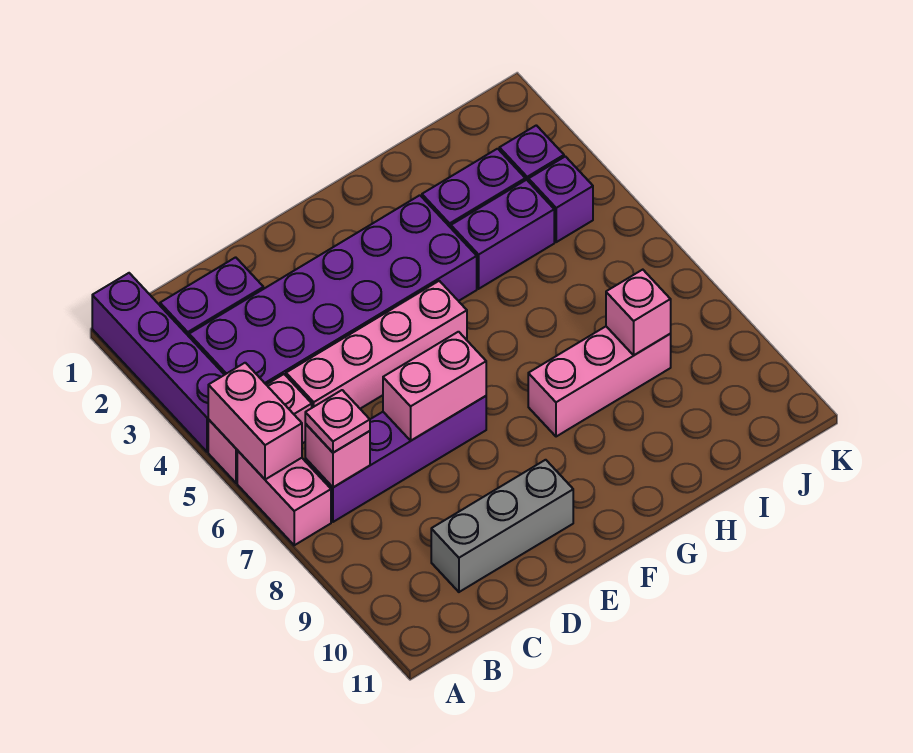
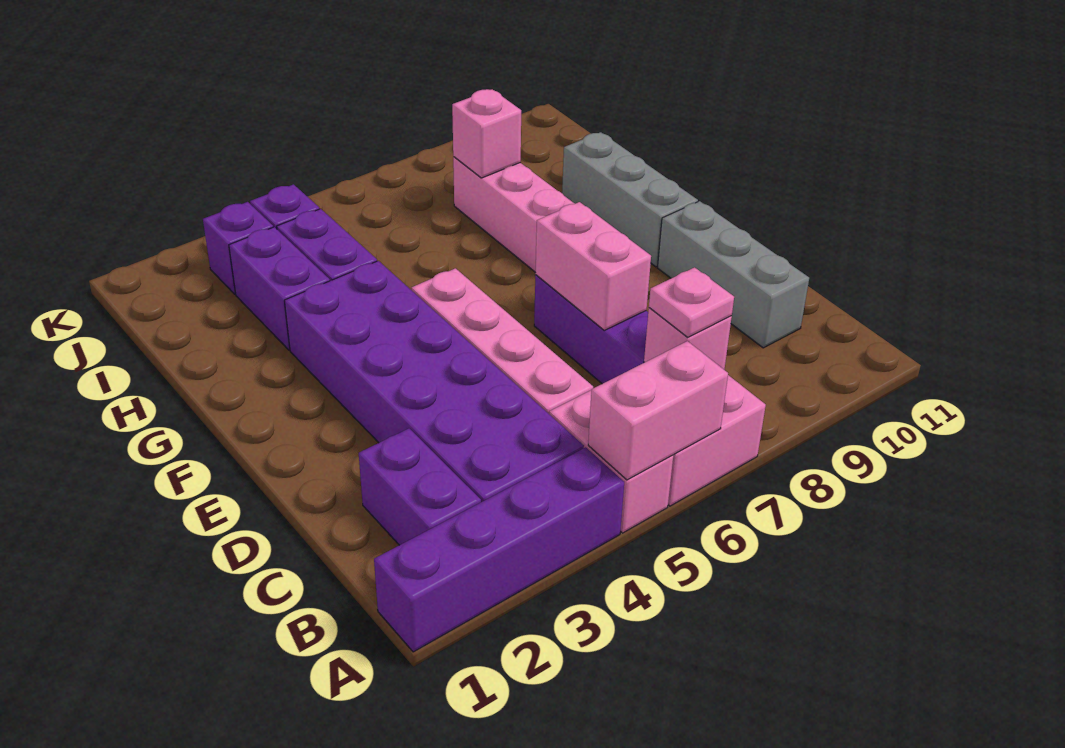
none -> grey brick F10:H10 level 1

